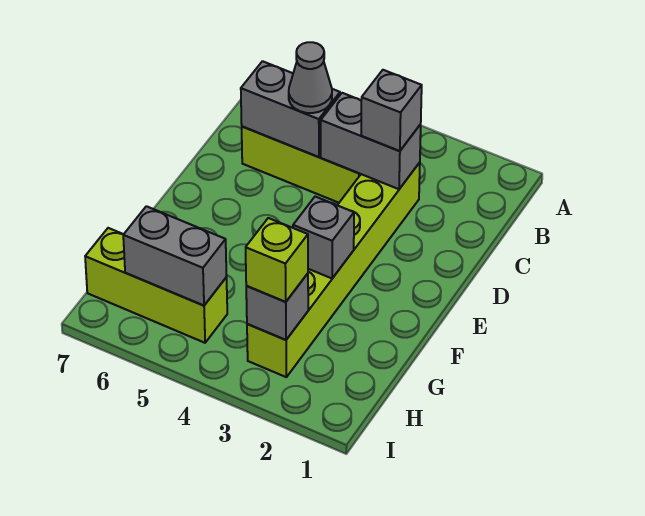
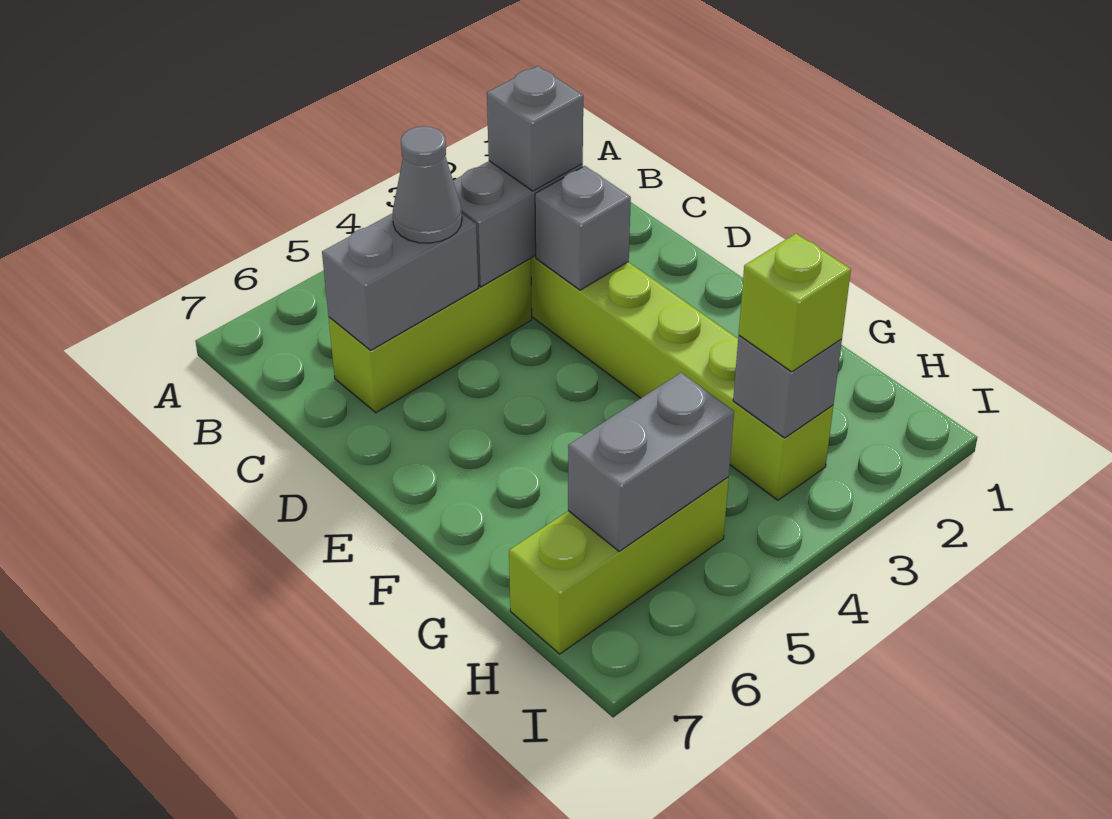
grey brick F3 level 2 -> grey brick D3 level 2

